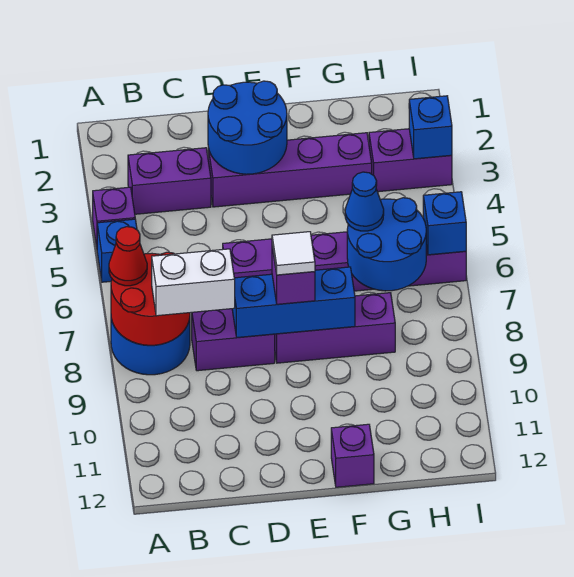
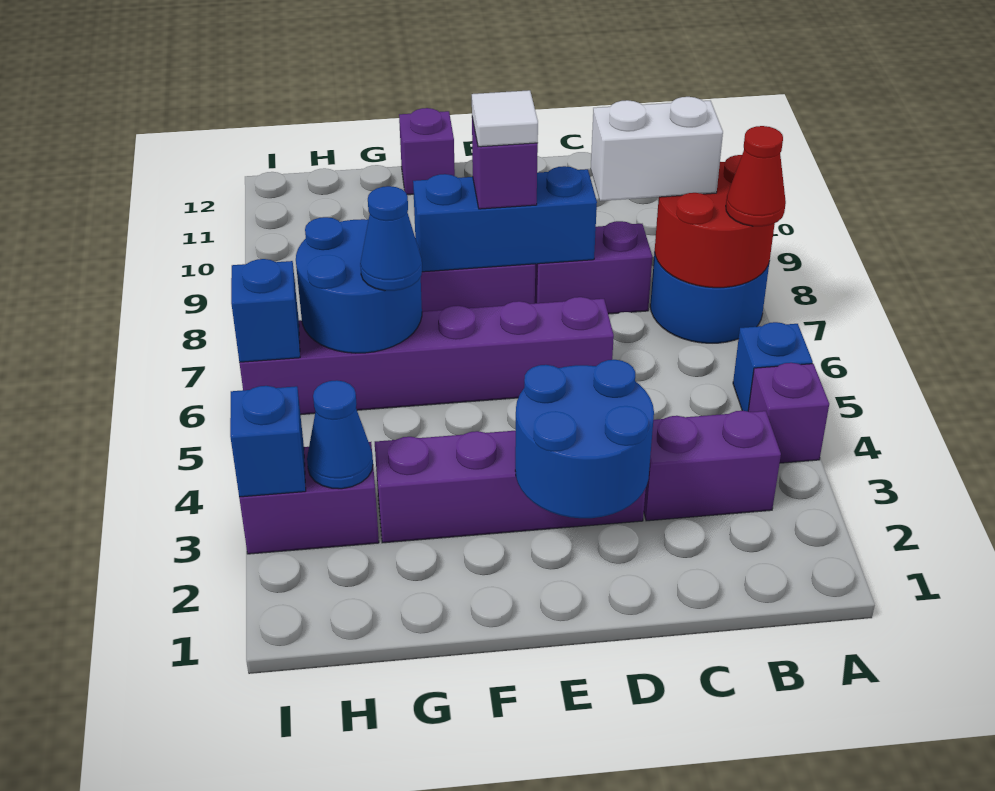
none -> blue cone H3 level 2

